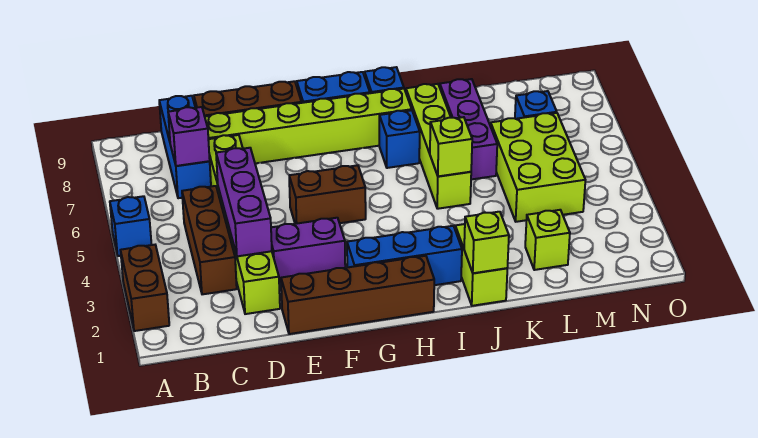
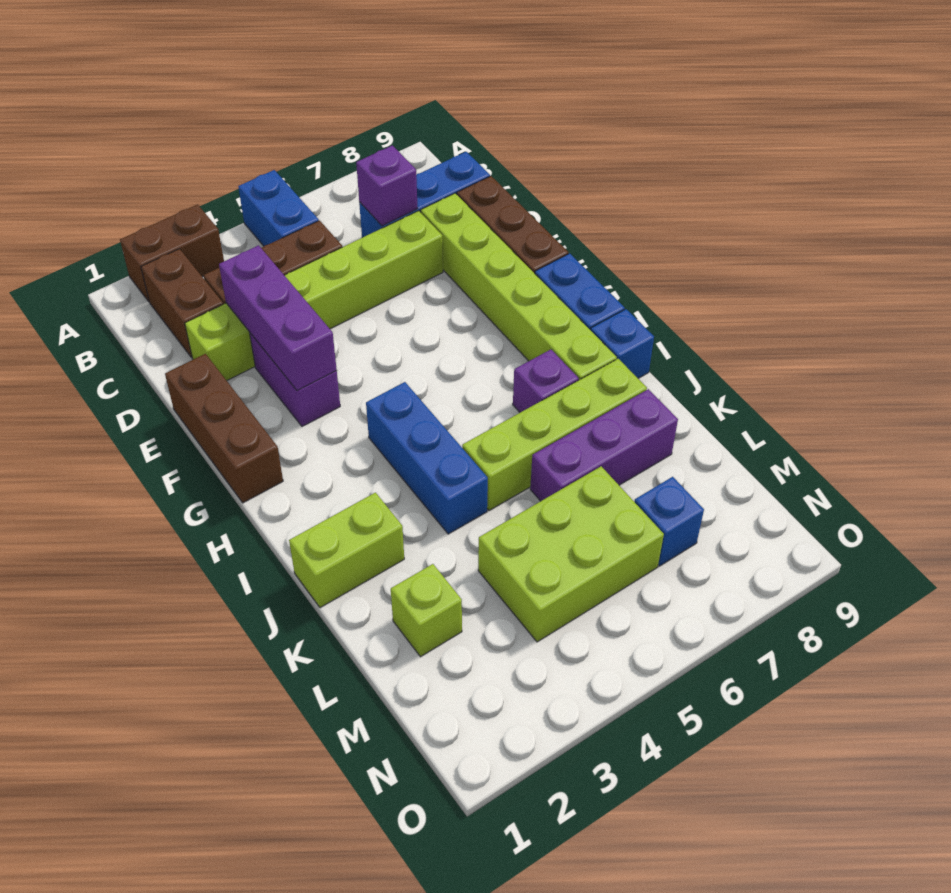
blue brick A5 level 1 -> blue brick A5:B5 level 1
purple brick D3:D5 level 2 -> purple brick D3:F3 level 2
brown brick E1:H1 level 1 -> brown brick E1:G1 level 1
brown brick F5:G5 level 1 -> brown brick B2:C2 level 1
blue brick G2:I2 level 1 -> blue brick H4:J4 level 1
blue brick I7 level 1 -> purple brick I7 level 1
lime brick J1 level 2 -> none
lime brick J5 level 2 -> none

